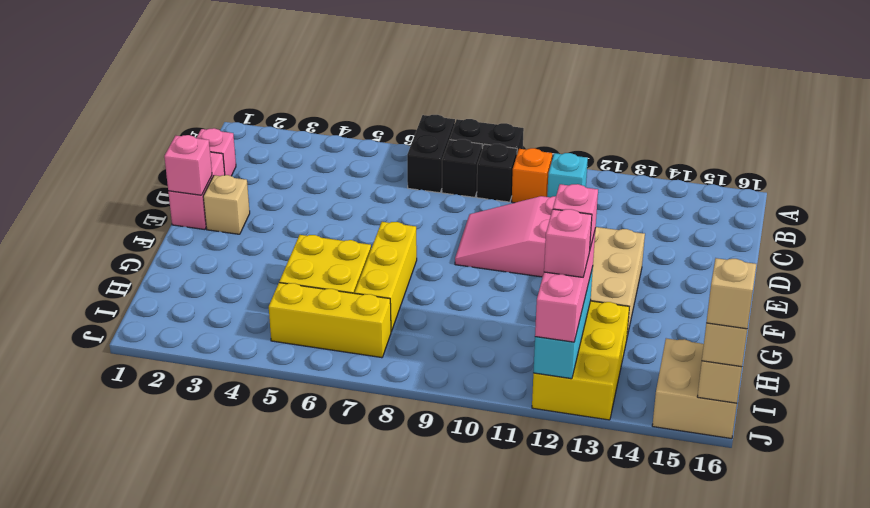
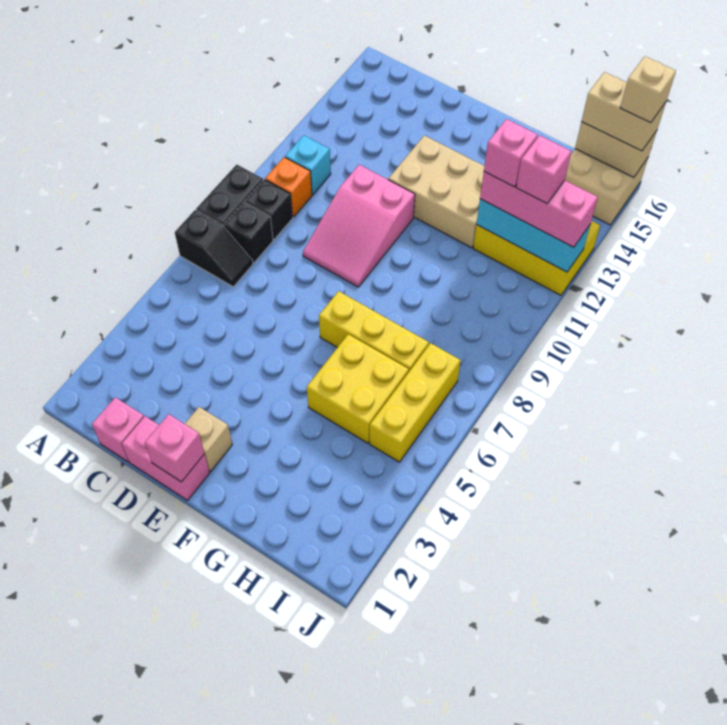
black brick A7:B7 level 1 -> black slope A7:B7 level 1 top A

